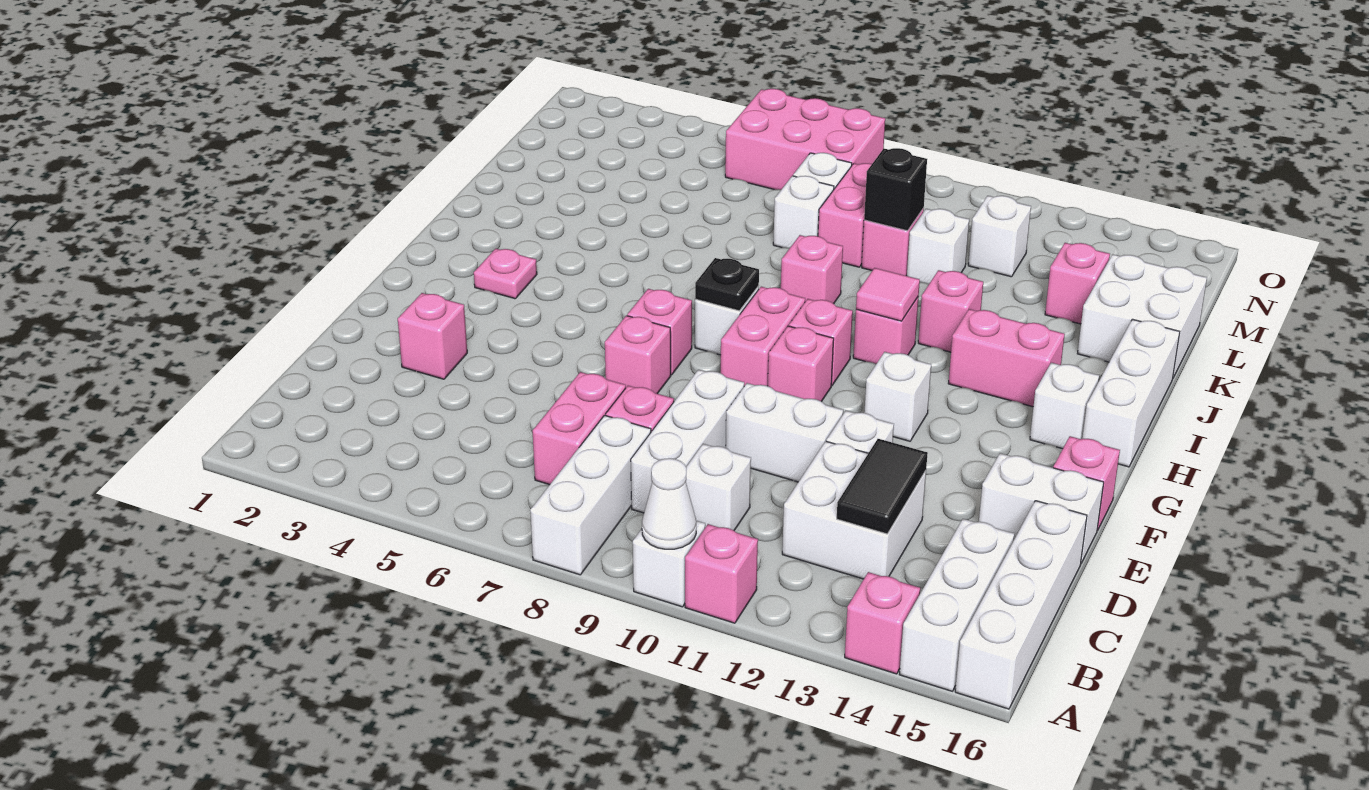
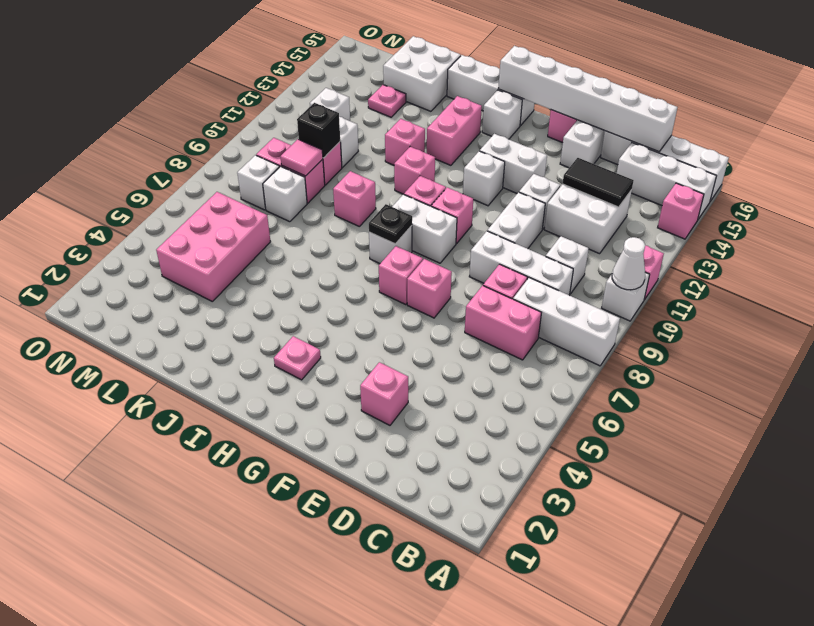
none -> white brick C16:H16 level 2
none -> white brick F13:G13 level 1
pink brick G9:H9 level 1 -> white brick G9:H9 level 1
pink tile I11 level 2 -> pink tile L9 level 2
pink brick L14 level 1 -> pink plate L14 level 1
pink brick N6:O8 level 1 -> pink brick L4:M6 level 1

